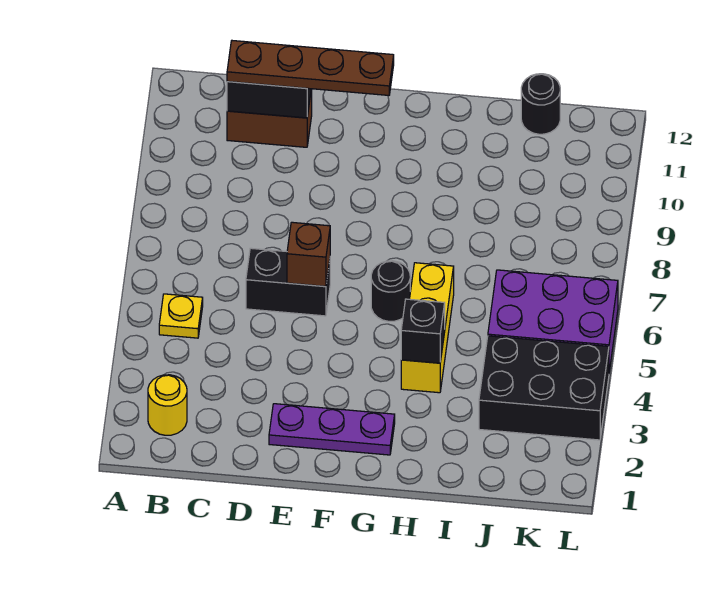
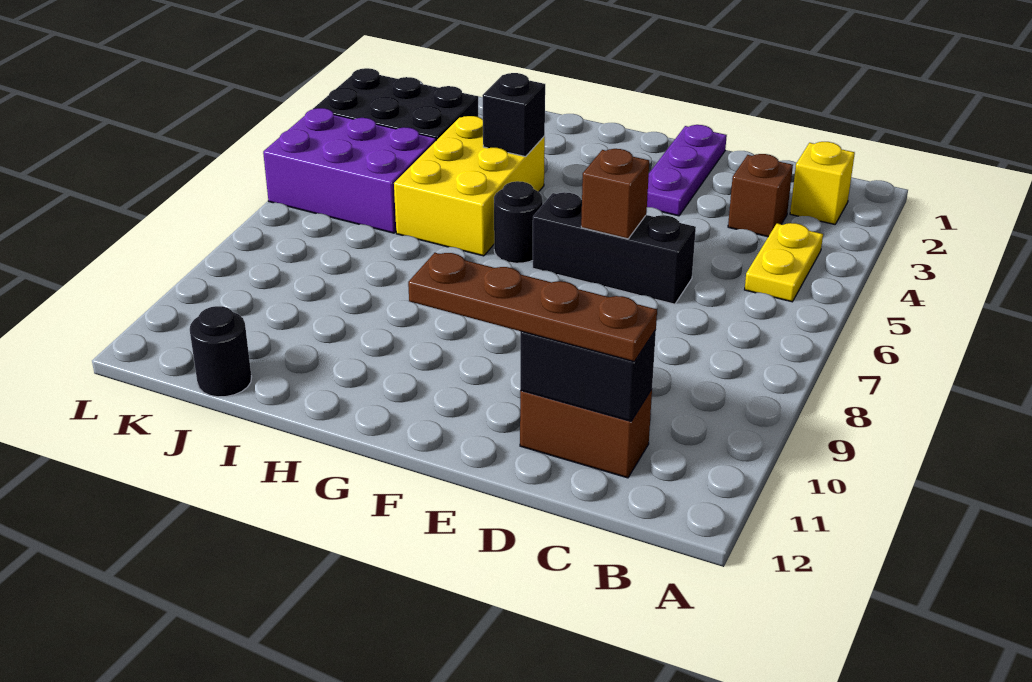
yellow round brick B2 level 1 -> yellow brick B2 level 1
yellow plate B5 level 1 -> yellow plate B4:B5 level 1
none -> brown brick C3 level 1
black brick D6:E6 level 1 -> black brick D6:F6 level 1
purple plate E2:G2 level 1 -> purple plate E1:E3 level 1
yellow brick H4:H6 level 1 -> yellow brick H4:I6 level 1

